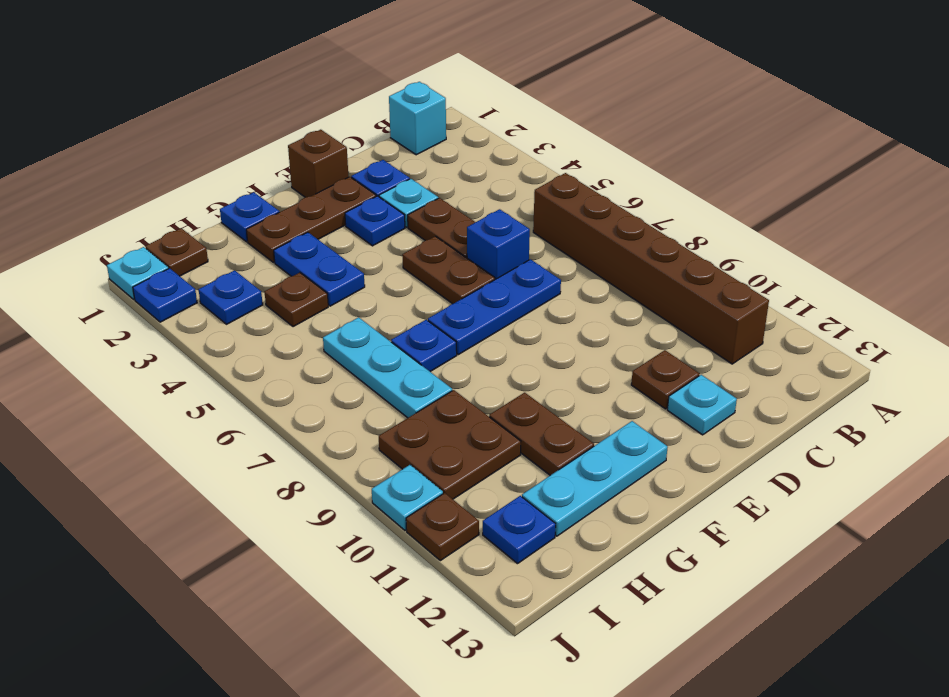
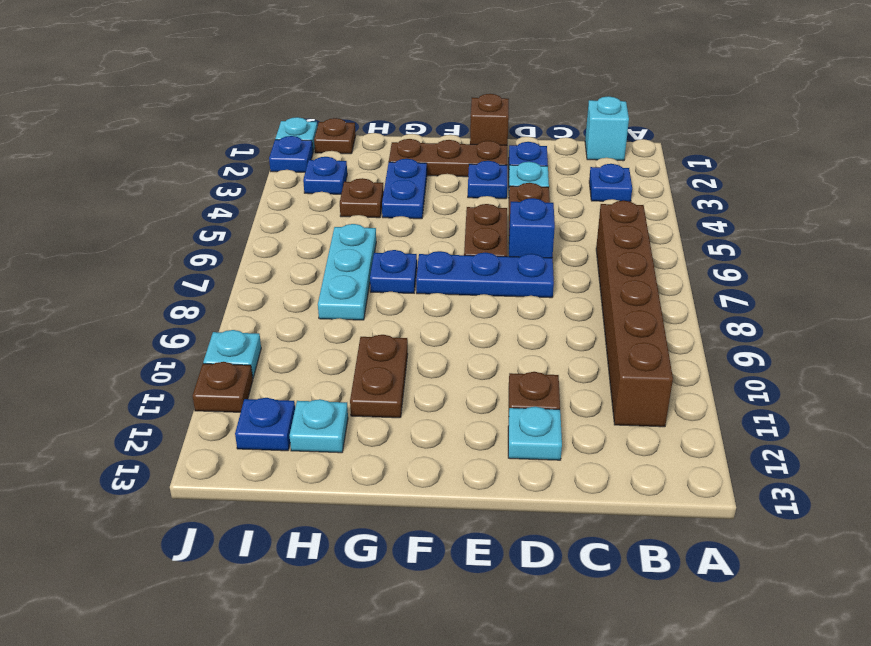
cyan plate F12:H12 level 1 -> cyan plate H12 level 1
blue plate G1 level 1 -> blue plate B3 level 1
brown plate H9:I10 level 1 -> none

